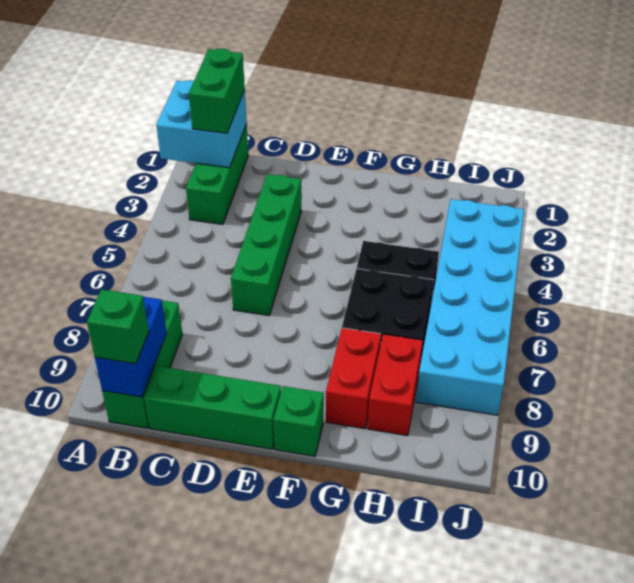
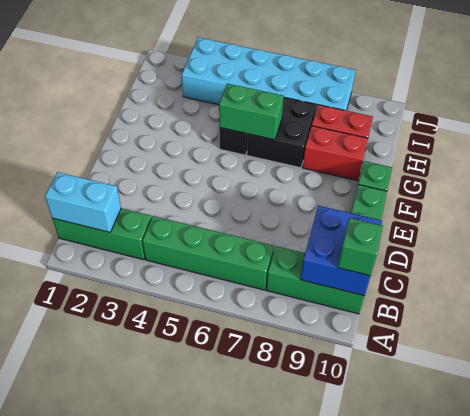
cyan brick A1:B2 level 2 -> cyan brick B1:B2 level 2
green brick B1:B2 level 3 -> green brick G5:G6 level 2
blue brick B9:B10 level 2 -> blue brick B9:C10 level 2
green brick D3:D6 level 1 -> green brick B4:B7 level 1

